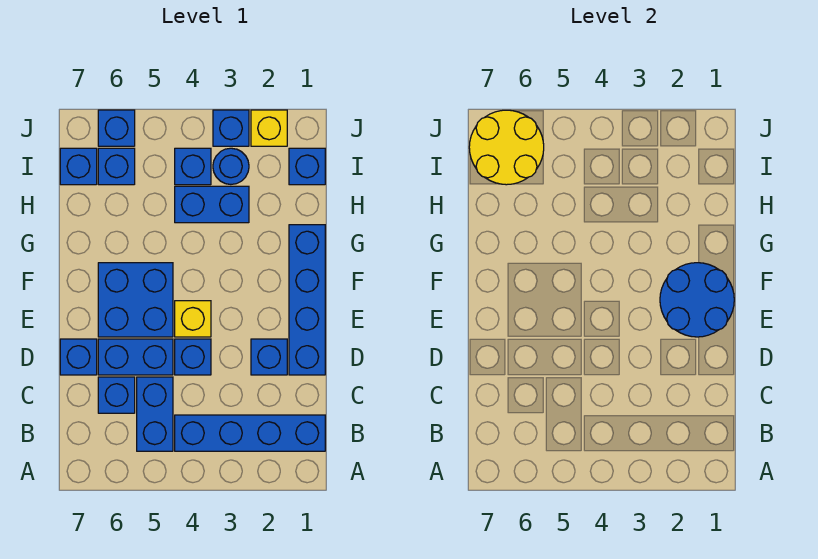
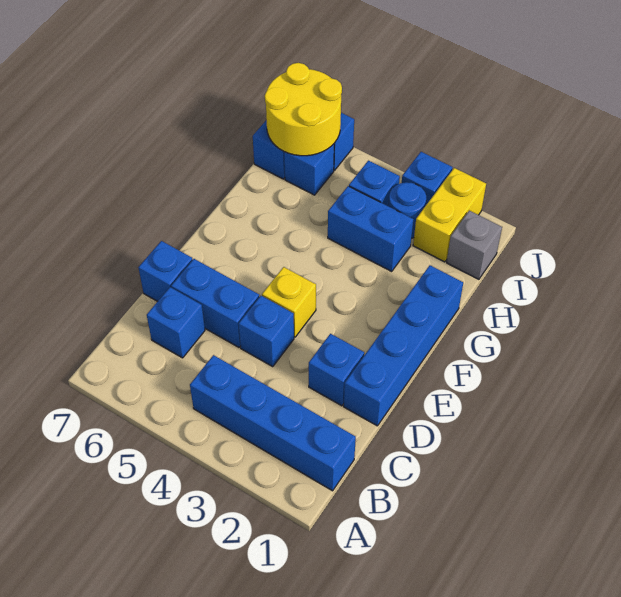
blue brick B5:C5 level 1 -> none
blue round brick E1:F2 level 2 -> none
blue brick E5:F6 level 1 -> none
blue brick I1 level 1 -> grey brick I1 level 1
yellow brick J2 level 1 -> yellow brick I2:J2 level 1

